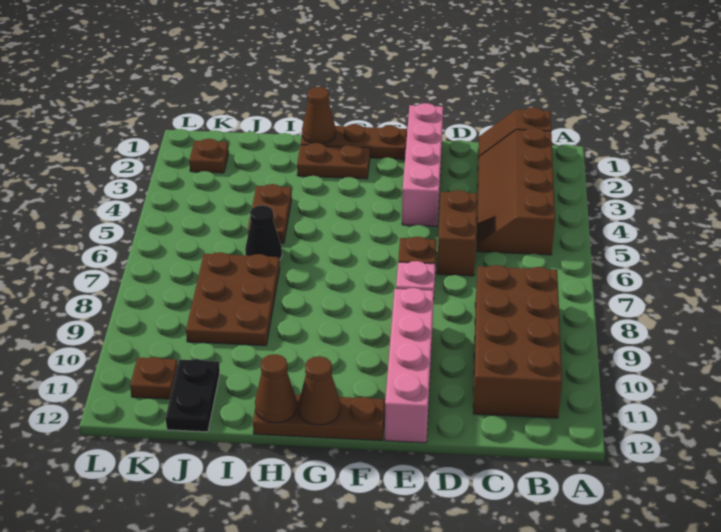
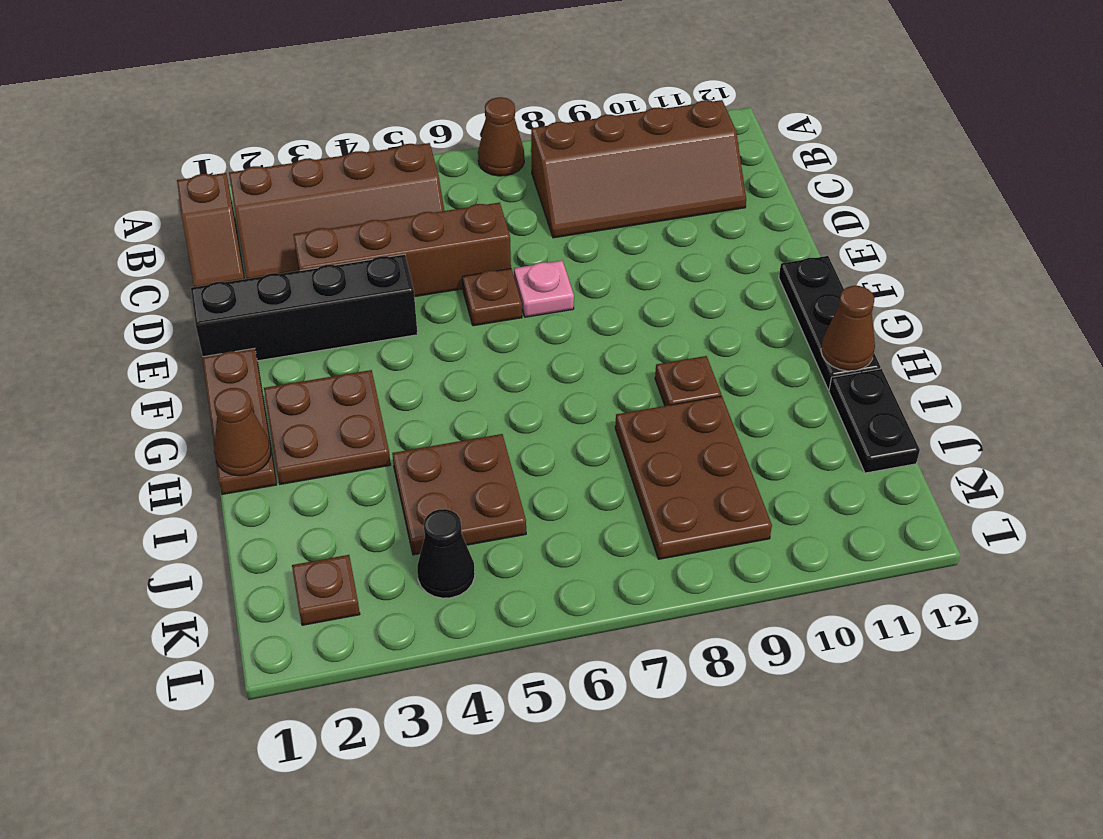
brown brick B8:C11 level 1 -> brown slope B8:C11 level 1 top B
brown brick D5:D6 level 1 -> brown brick D3:D6 level 1
pink brick E1:E4 level 1 -> black brick E1:E4 level 1
pink brick E9:E12 level 1 -> none
brown plate F12:H12 level 1 -> black plate F12:H12 level 1
brown plate G2:H2 level 1 -> brown plate G2:H3 level 1
brown cone G12 level 2 -> brown cone A7 level 1
brown plate I4:I5 level 1 -> brown plate I4:J5 level 1
black cone I6 level 1 -> black cone K4 level 1
brown plate I7:J9 level 1 -> brown plate I8:K9 level 1
black plate J11:J12 level 1 -> black plate I12:J12 level 1
brown plate K11 level 1 -> brown plate H9 level 1

